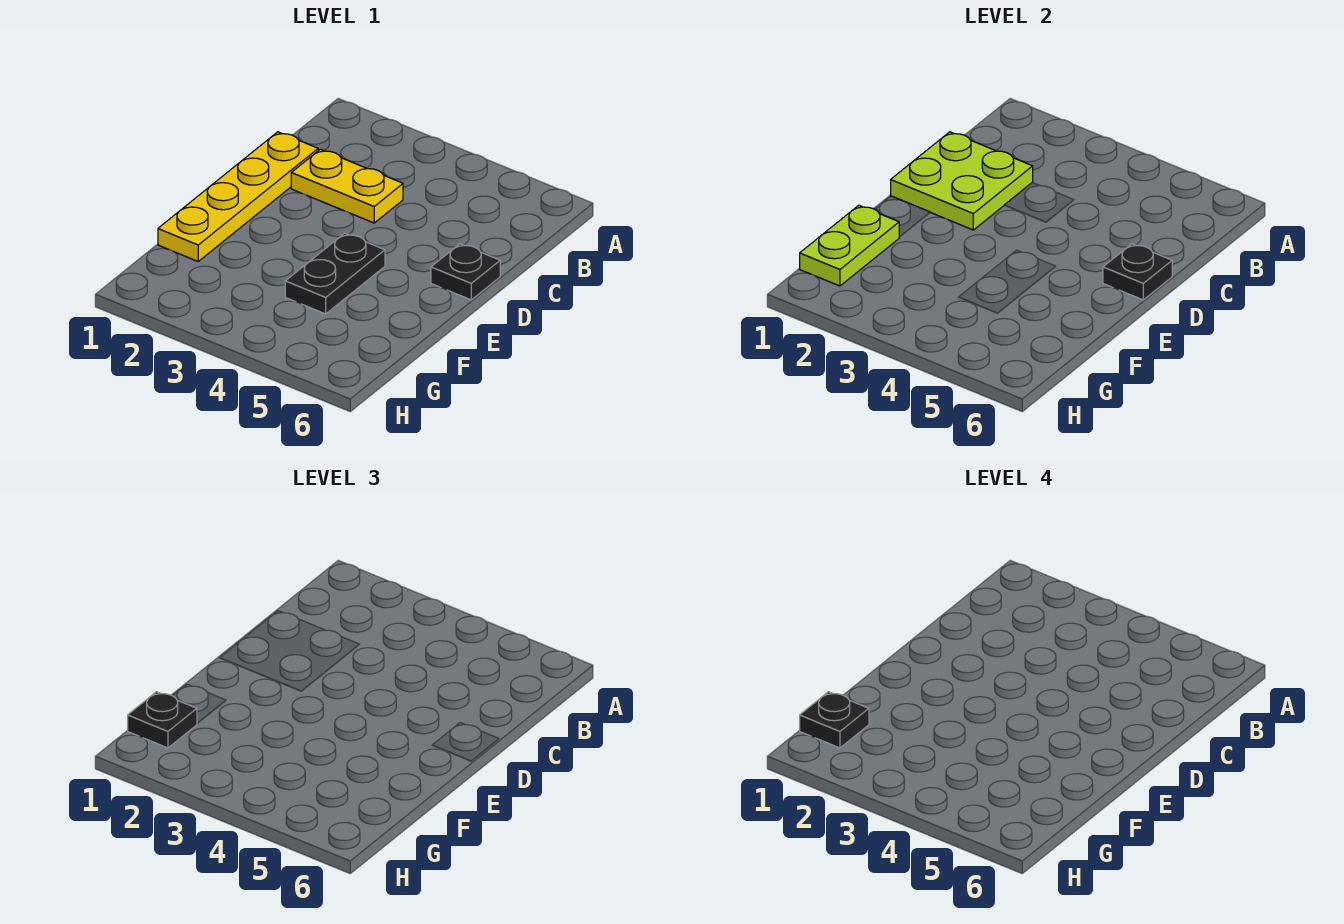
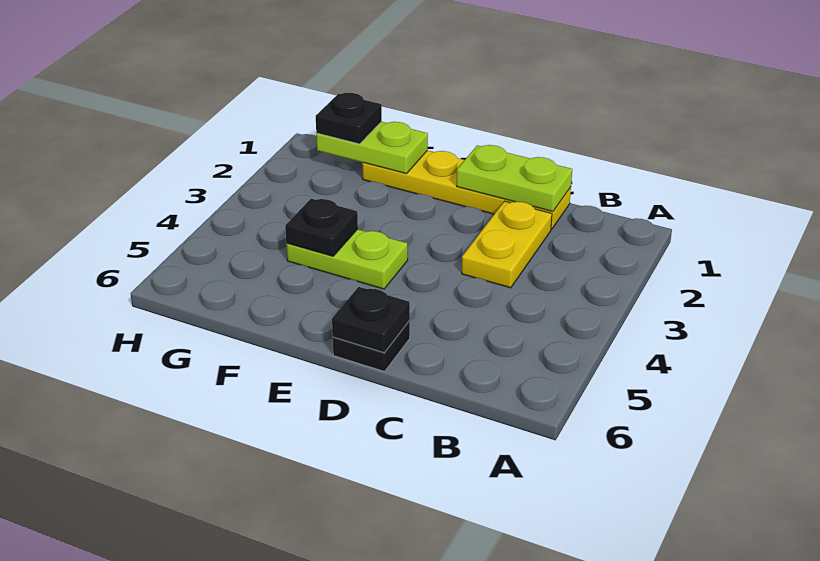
lime plate C1:D2 level 2 -> lime plate C1:D1 level 2
black plate E4:F4 level 1 -> lime plate E4:F4 level 1
black plate G1 level 4 -> black plate F4 level 2

